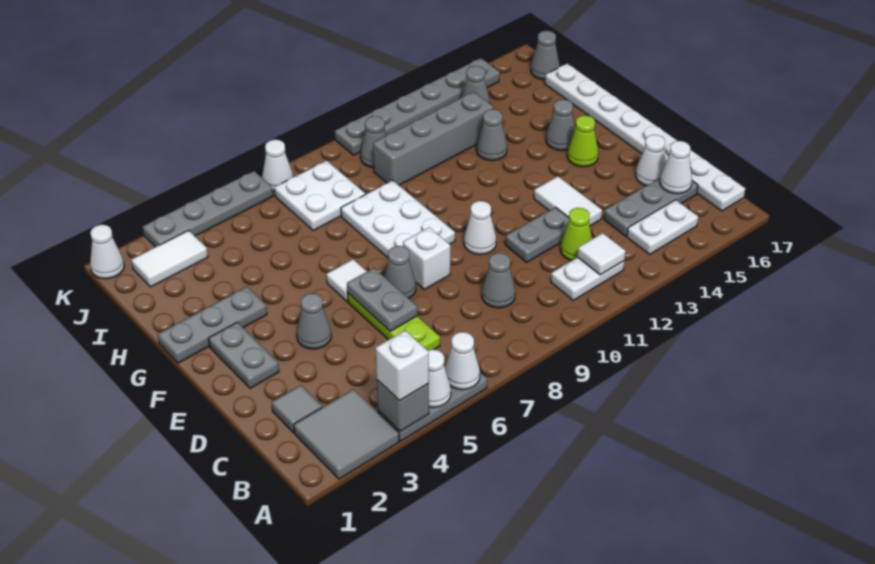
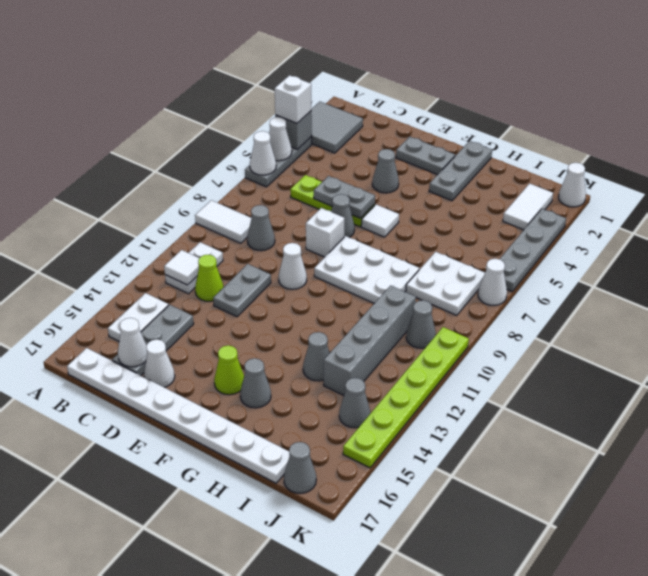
grey tile C2 level 1 -> none
white tile D13:E13 level 1 -> white tile A9:B9 level 1
grey plate K10:K15 level 1 -> lime plate K10:K15 level 1

